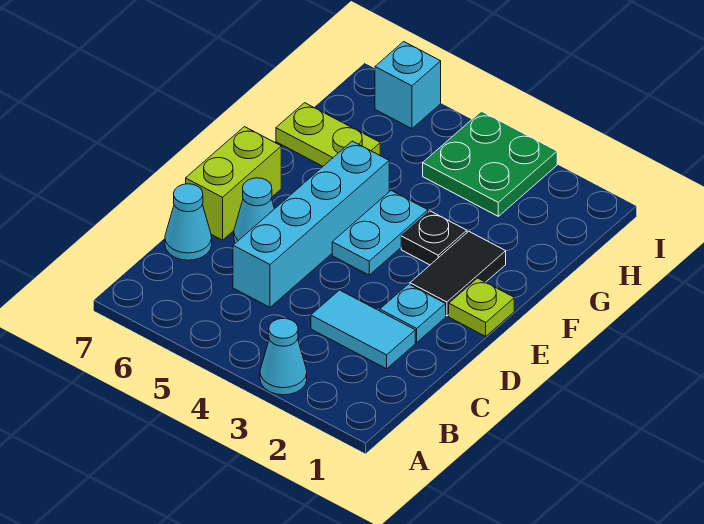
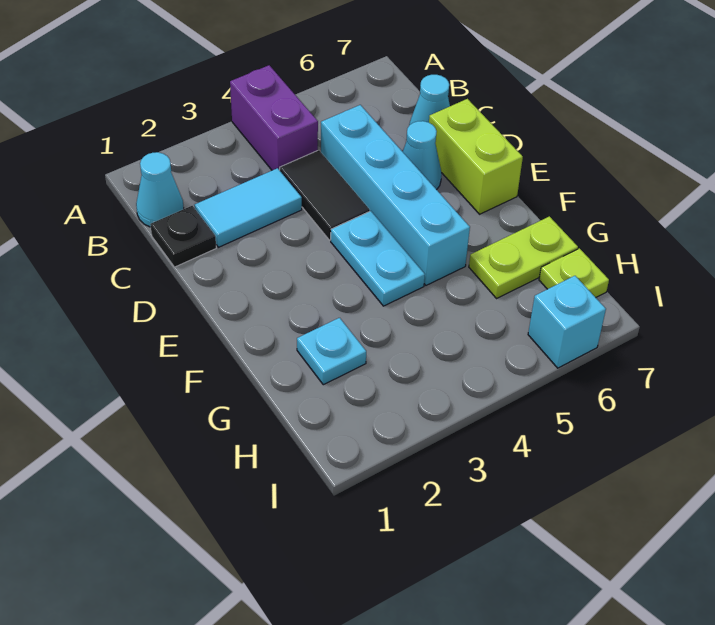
cyan cone A3 level 1 -> cyan cone B1 level 1
none -> purple brick A4:B4 level 1
cyan plate D2 level 1 -> cyan plate G2 level 1
lime plate E1 level 1 -> lime plate H7 level 1
black tile E2:F2 level 1 -> black tile C4:D4 level 1
black plate F3 level 1 -> black plate C1 level 1
green plate H3:I4 level 1 -> none

